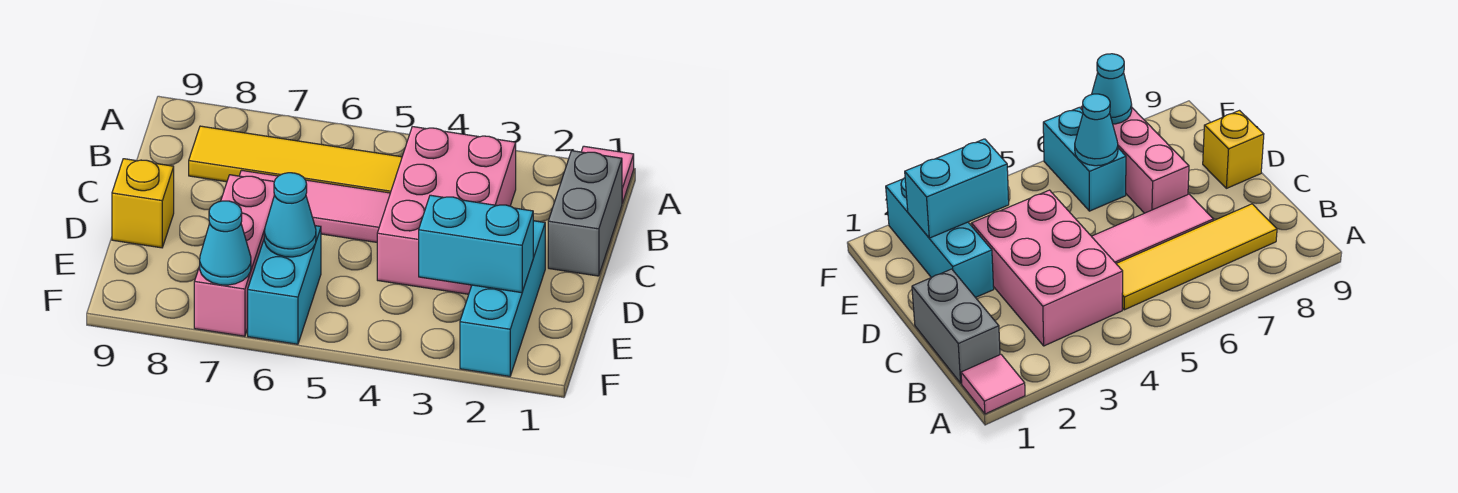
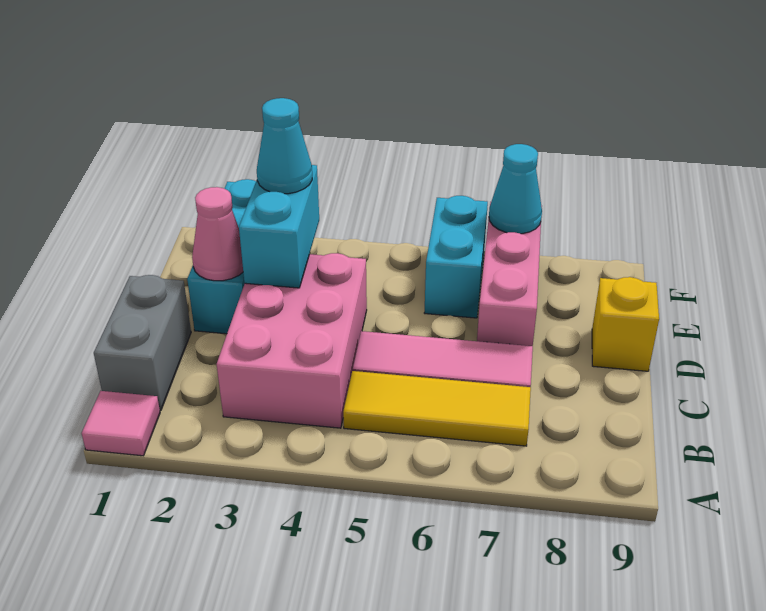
yellow tile B5:B8 level 1 -> yellow tile B5:B7 level 1
none -> pink cone D2 level 2
cyan brick E2:E3 level 2 -> cyan brick D3:E3 level 2
cyan cone E6 level 2 -> cyan cone E3 level 3

